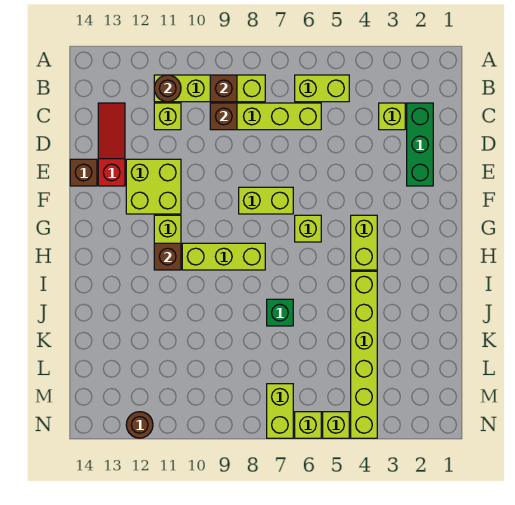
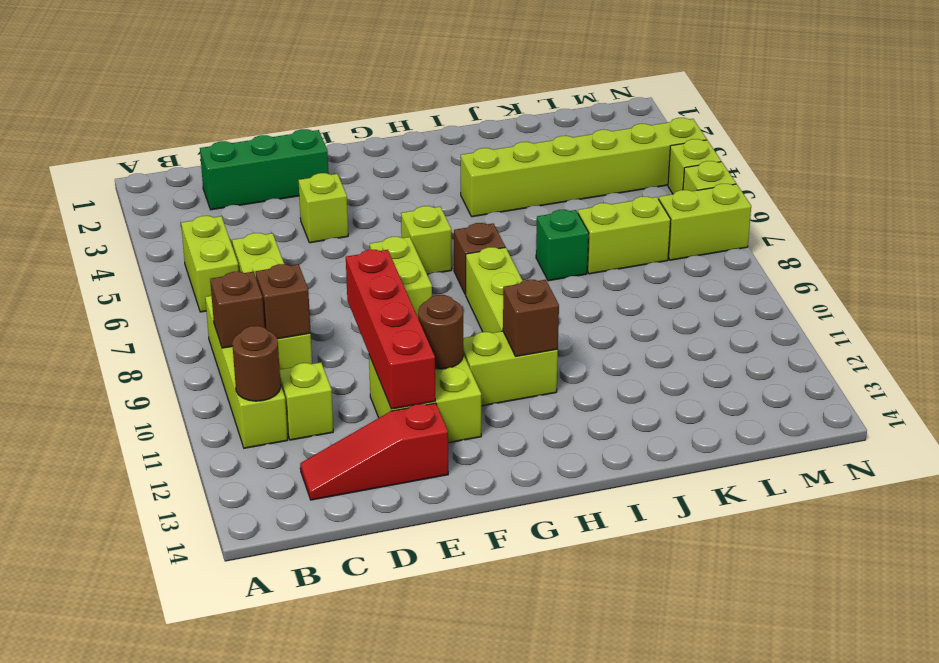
lime brick C3 level 1 -> lime brick E4 level 1
none -> red brick E9:E12 level 2
brown brick E14 level 1 -> brown brick H7 level 1
lime brick G4:H4 level 1 -> lime brick K7:L7 level 1
brown round brick N12 level 1 -> brown round brick F11 level 2

